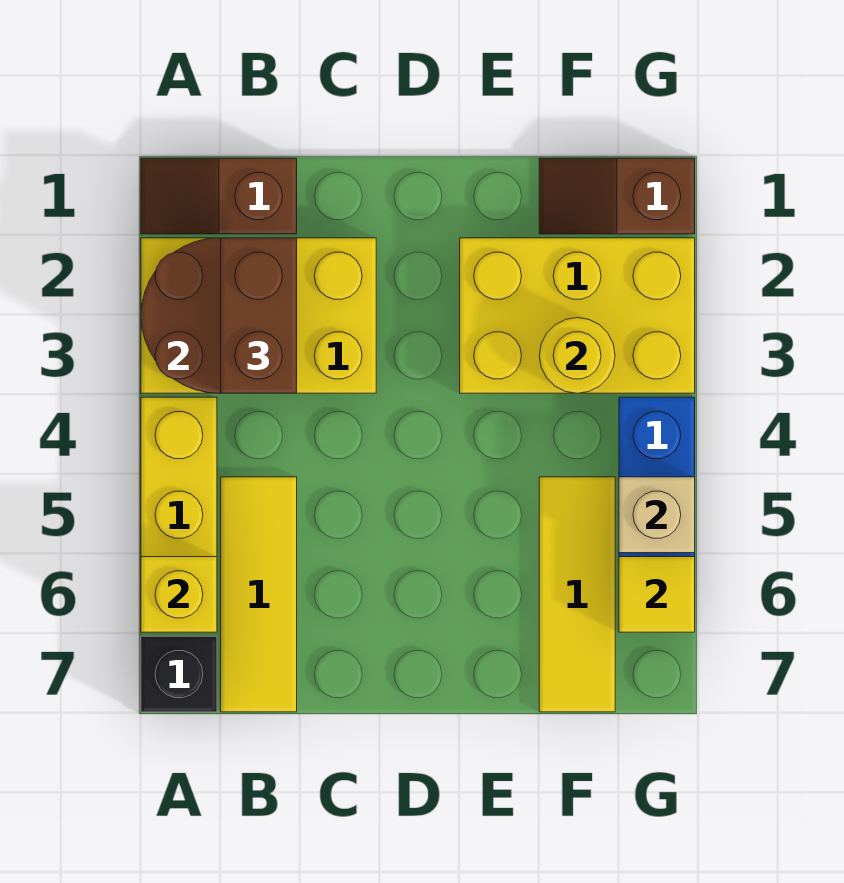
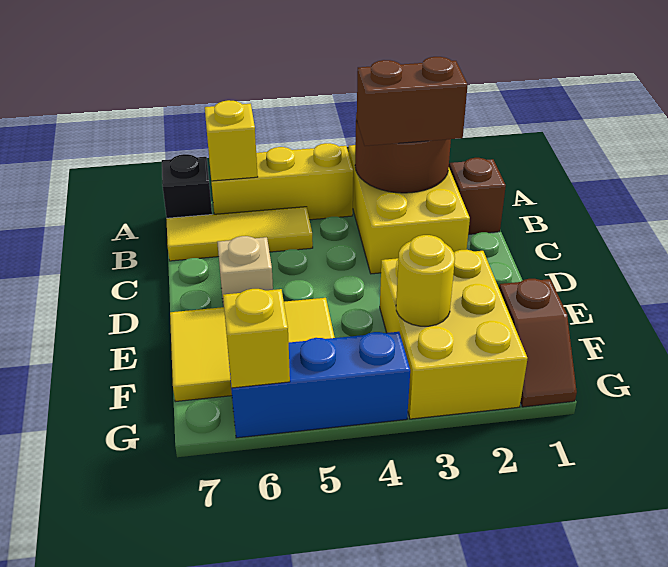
brown slope F1:G1 level 1 top G -> brown slope F1:G1 level 1 top F
yellow tile F5:F7 level 1 -> yellow tile E5:F7 level 1
tan brick G5 level 2 -> tan brick D6 level 1
yellow tile G6 level 2 -> yellow brick G6 level 2

